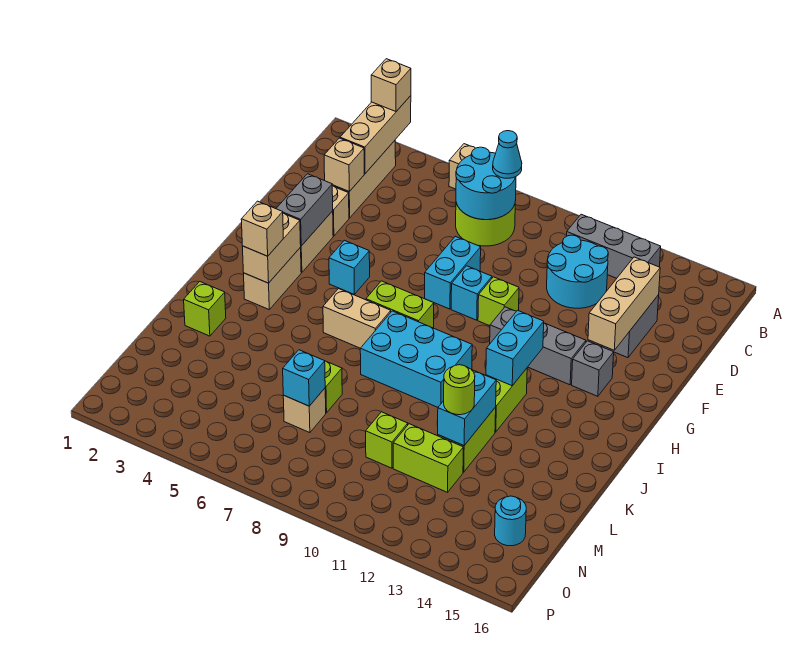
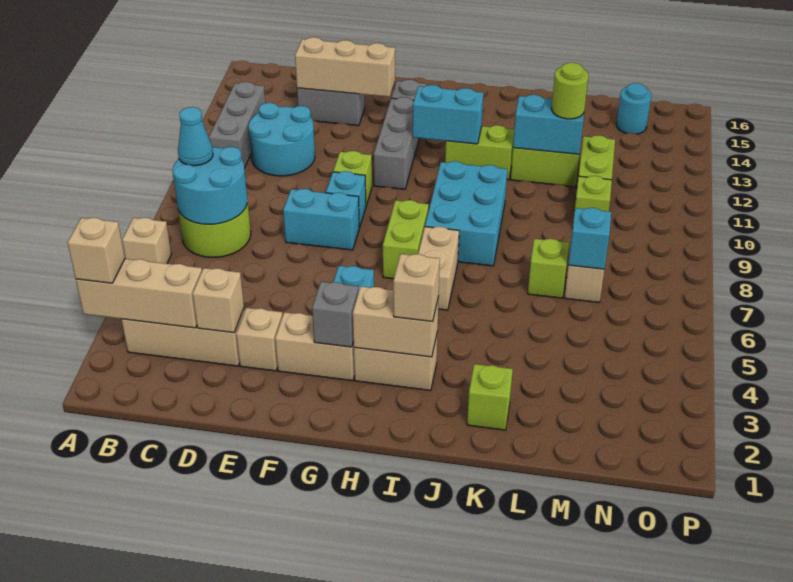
grey brick F3:G3 level 2 -> grey brick G3 level 2

